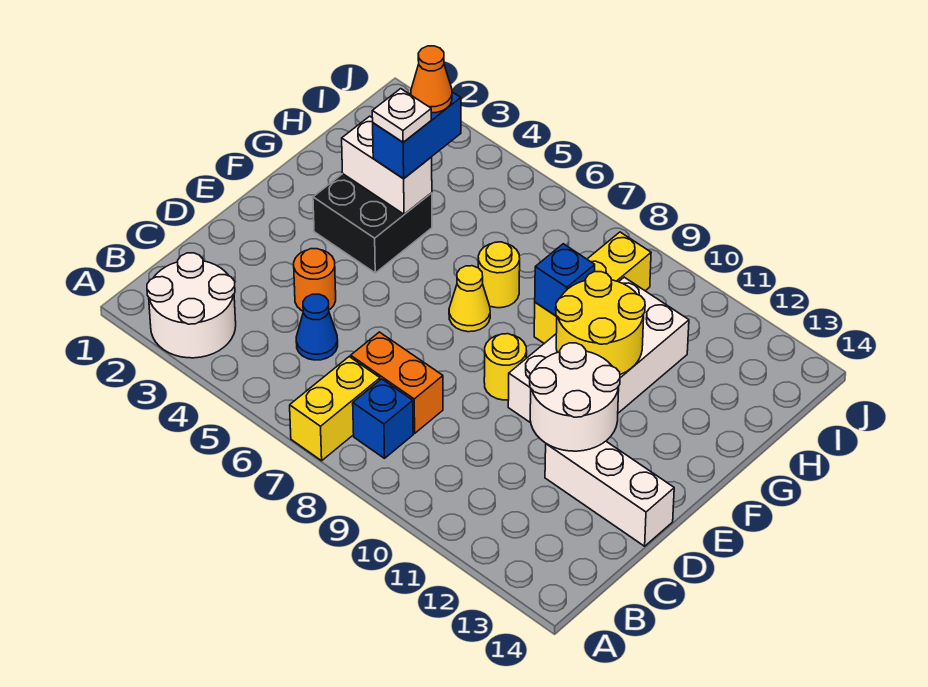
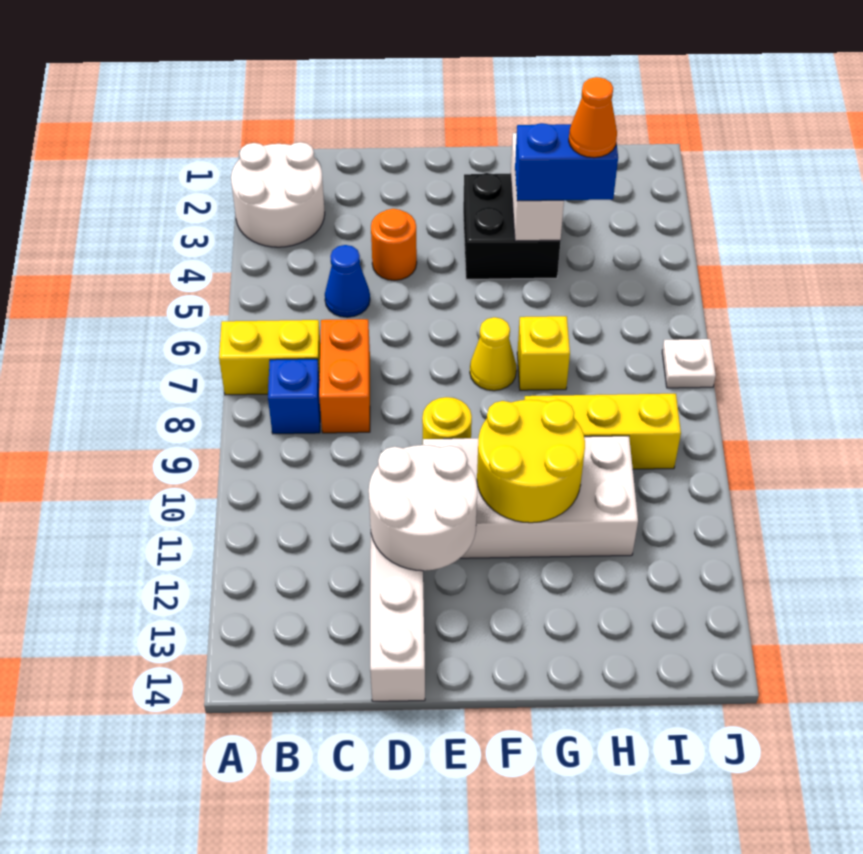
white plate G4 level 4 -> white plate J7 level 1
yellow round brick G7 level 1 -> yellow brick G7 level 1
blue brick G9 level 2 -> none

